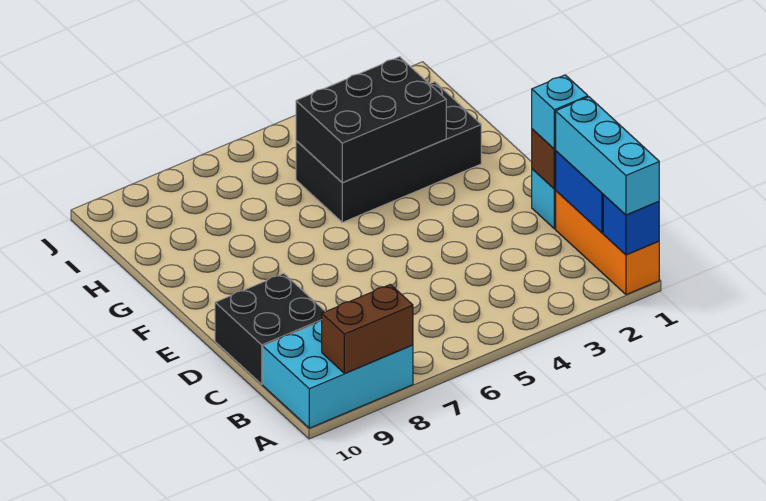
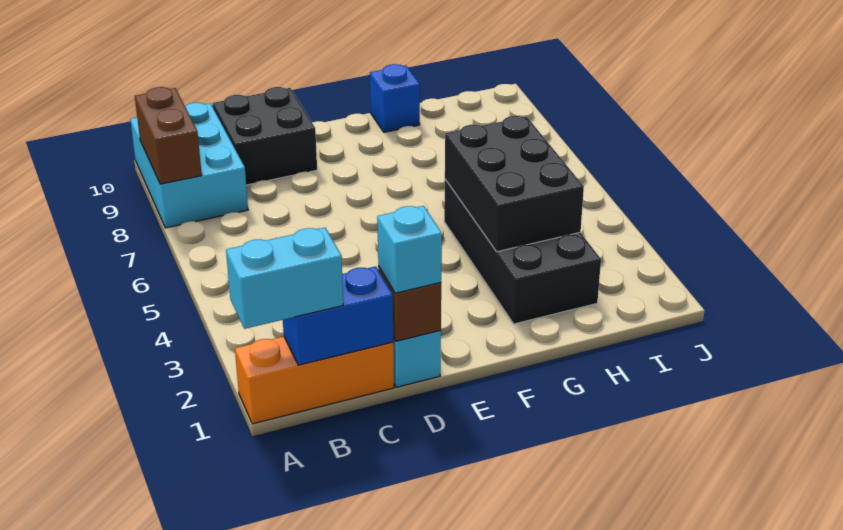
blue brick A1 level 2 -> blue brick G10 level 1
cyan brick A1:C1 level 3 -> cyan brick A1:B1 level 3

